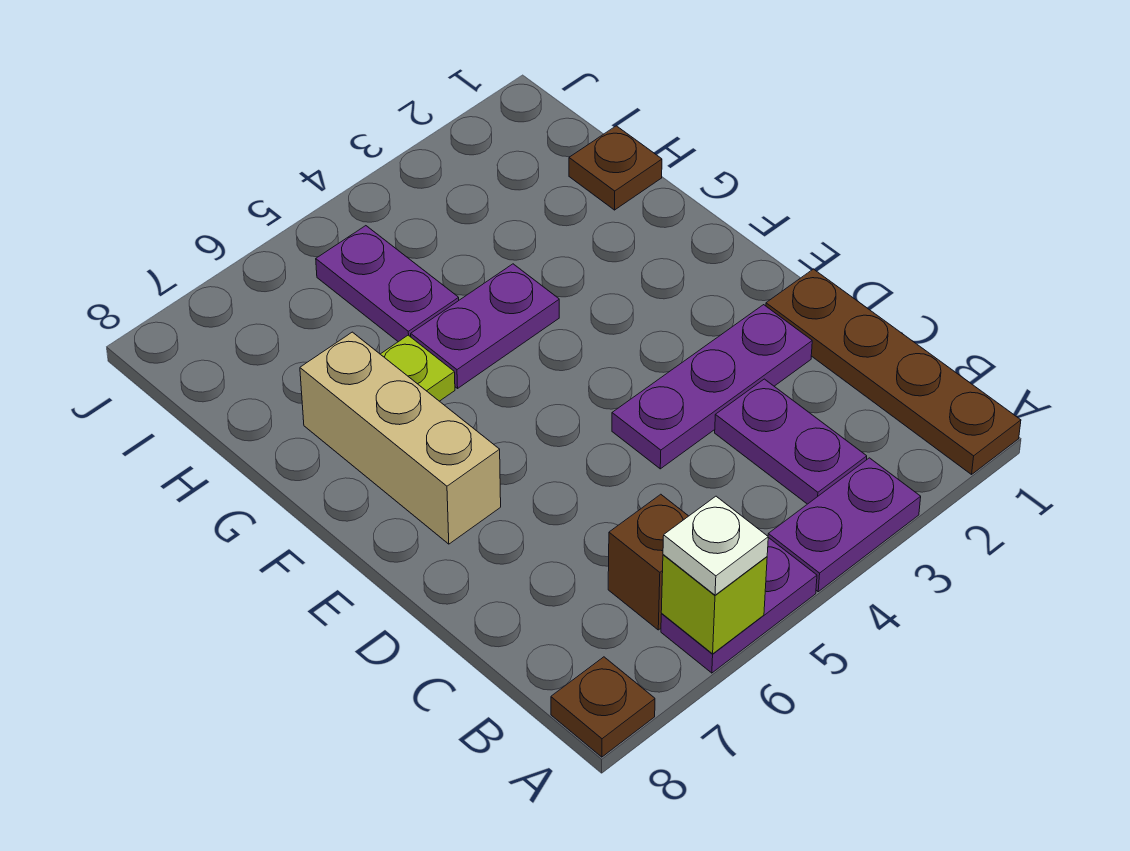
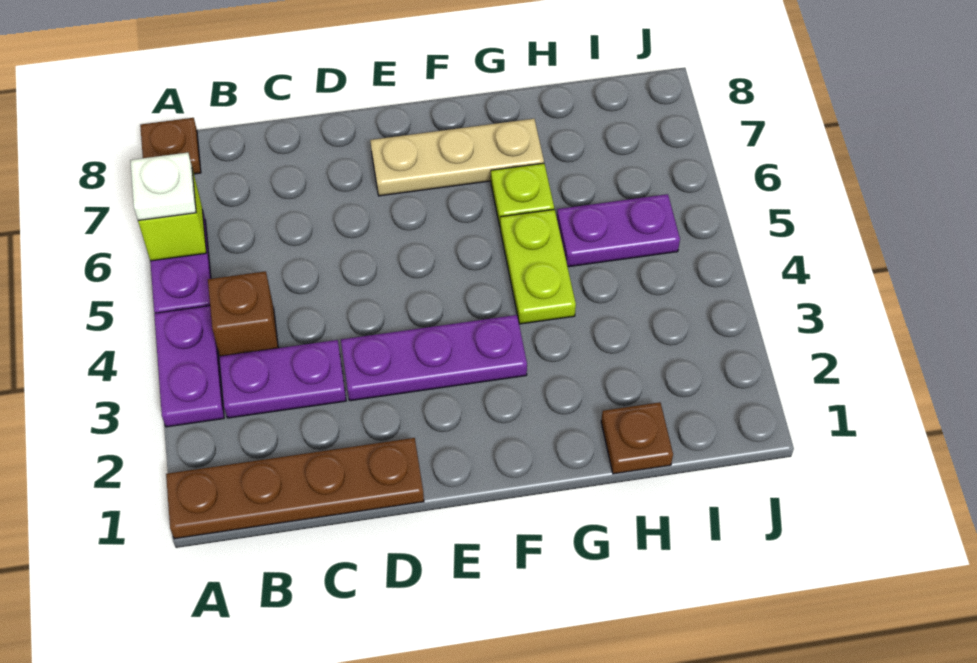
brown brick B6 level 1 -> brown brick B4 level 1
purple plate D2:D4 level 1 -> purple plate D3:F3 level 1
tan brick E7:G7 level 1 -> tan plate E7:G7 level 1
purple plate G4:G5 level 1 -> lime plate G4:G5 level 1

